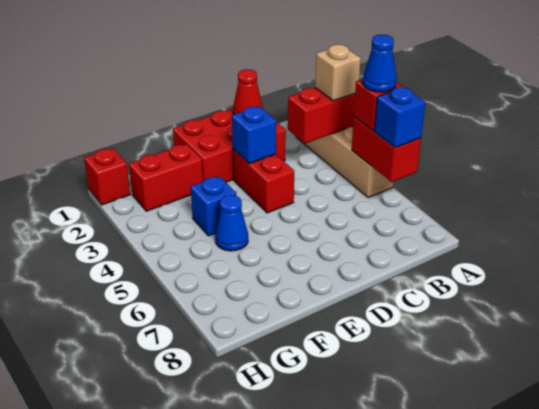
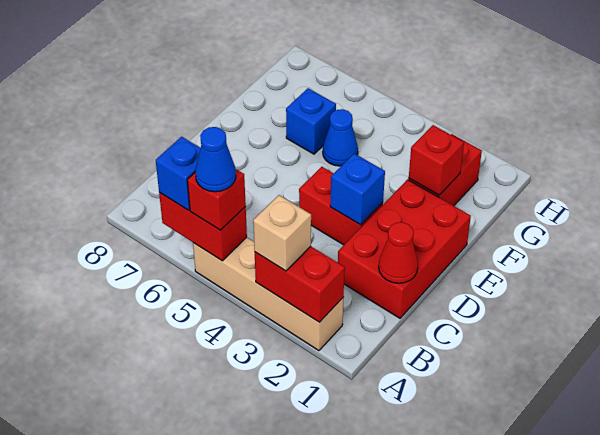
red brick A3:B3 level 2 -> red brick A2:A3 level 2
blue brick F4 level 1 -> blue brick F6 level 1
red brick H1 level 1 -> red brick F2 level 2

